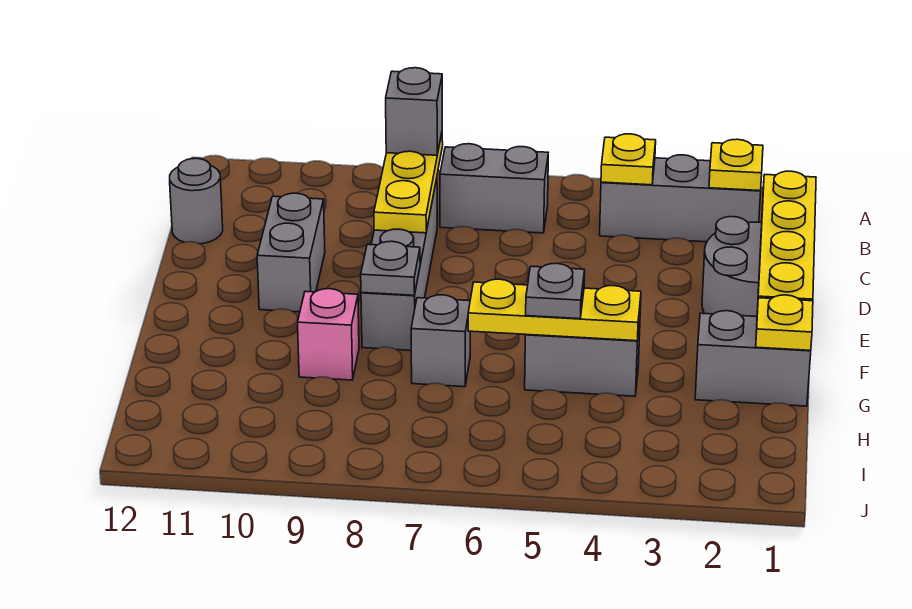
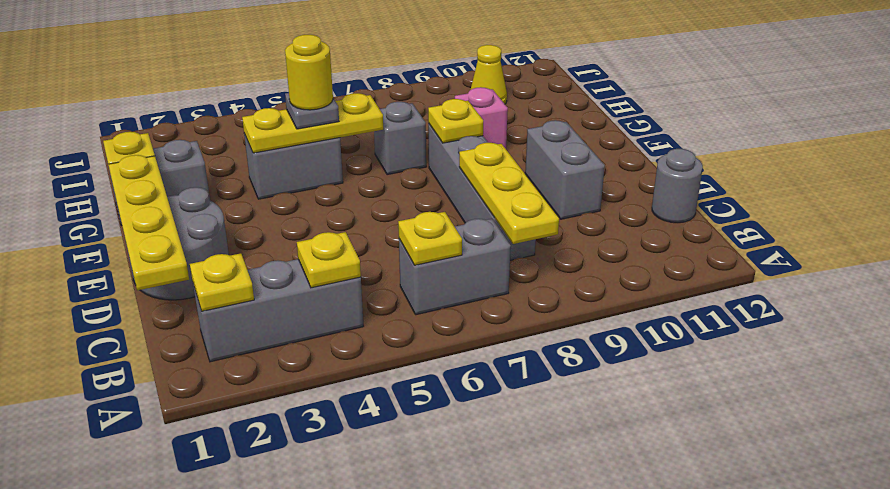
none -> yellow plate B6 level 2
grey brick B8 level 3 -> none
grey plate F8 level 2 -> yellow plate F8 level 2
none -> yellow round brick G5 level 4
none -> yellow cone I10 level 1

